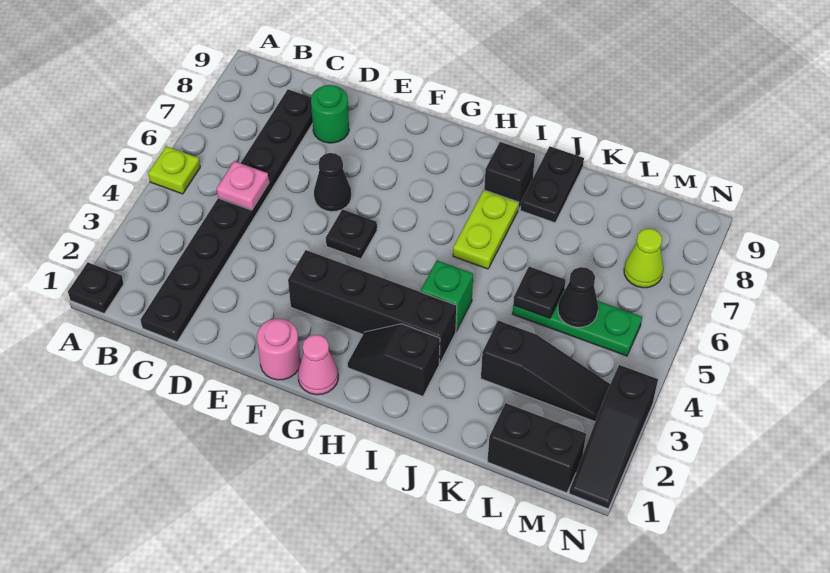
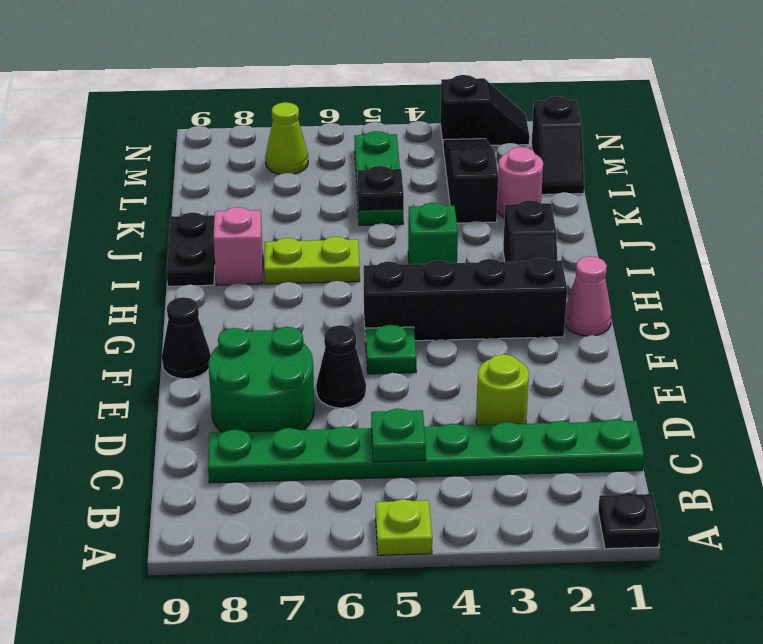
black plate C1:C8 level 1 -> green plate C1:C8 level 1
pink plate C5 level 2 -> green plate C5 level 2
none -> lime round brick D3 level 1
green round brick D8 level 1 -> green round brick D7:E8 level 1
pink round brick F1 level 1 -> pink round brick K2 level 1
black brick F3:I3 level 1 -> black brick G2:G5 level 1
black plate F5 level 1 -> green plate F5 level 1
black brick I8 level 1 -> pink brick I8 level 1
black plate J8:J9 level 1 -> black plate I9:J9 level 1
black brick L1:M1 level 1 -> black slope L1:M1 level 1 top M
black cone L5 level 2 -> black cone F9 level 1
black slope N1:N3 level 1 top 3 -> black slope N2:N3 level 1 top 3

